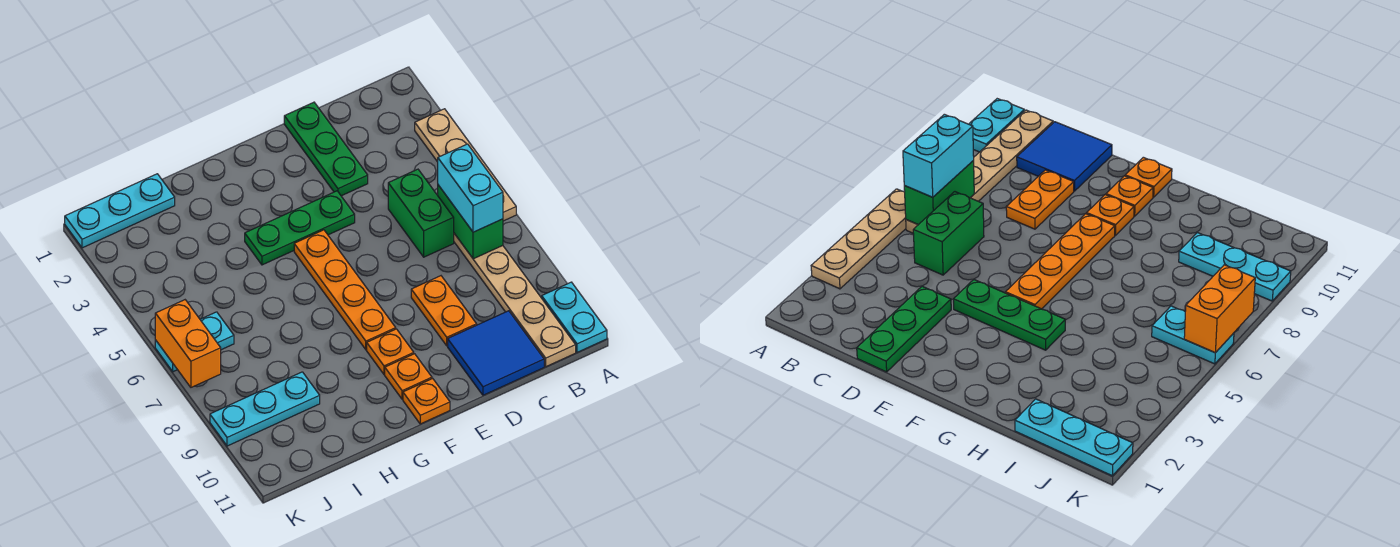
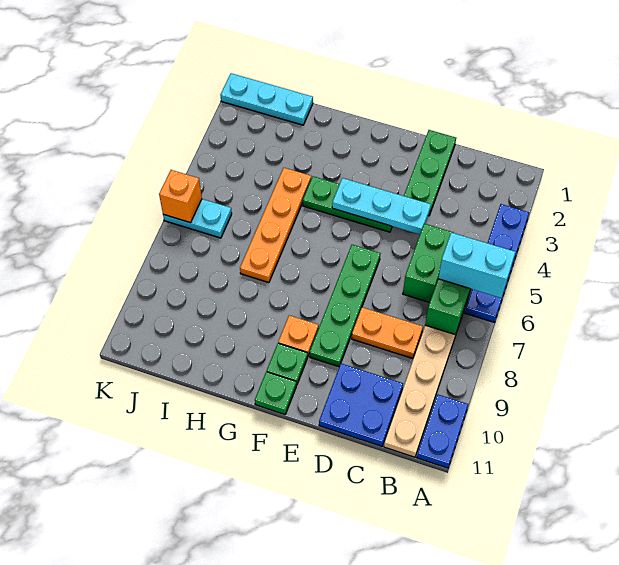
tan plate A3:A6 level 1 -> blue plate A3:A6 level 1
cyan plate A10:A11 level 1 -> blue plate A10:A11 level 1
cyan brick B6:B7 level 3 -> cyan brick A6:B6 level 3
blue tile C10:D11 level 1 -> blue plate C10:D11 level 1
orange plate D8:D9 level 1 -> orange plate C8:D8 level 1
none -> green plate E6:E9 level 1
orange plate F5:F8 level 1 -> orange plate H4:H7 level 1
orange plate F10 level 1 -> green plate F10 level 1
orange plate F11 level 1 -> green plate F11 level 1
cyan plate I9:K9 level 1 -> cyan plate D4:F4 level 2
orange brick K6:K7 level 2 -> orange brick K6 level 2

